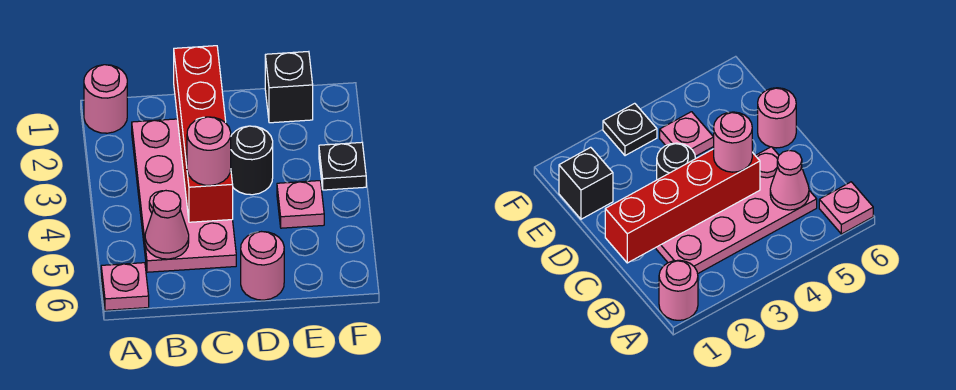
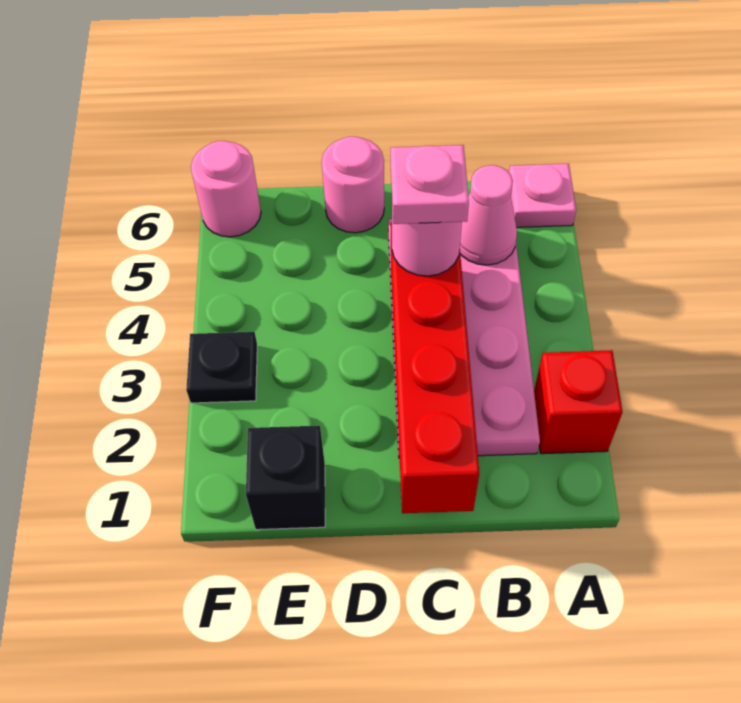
pink round brick A1 level 1 -> pink round brick F6 level 1
none -> red brick A2 level 1
black round brick D3 level 1 -> none
pink plate E4 level 1 -> pink plate C4 level 4

